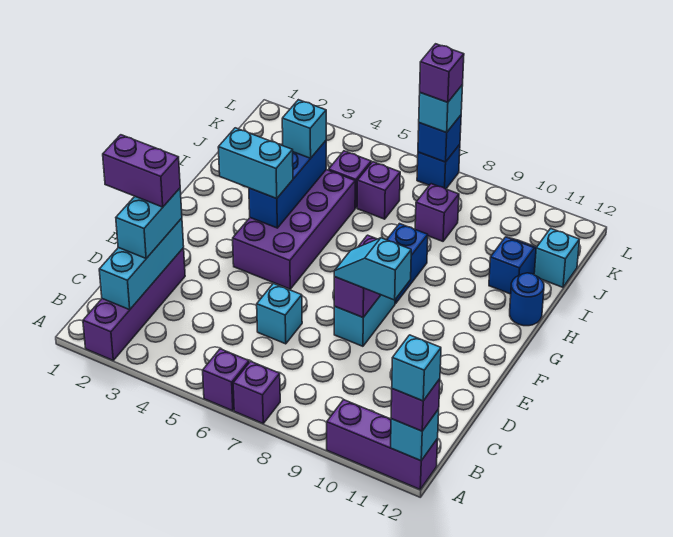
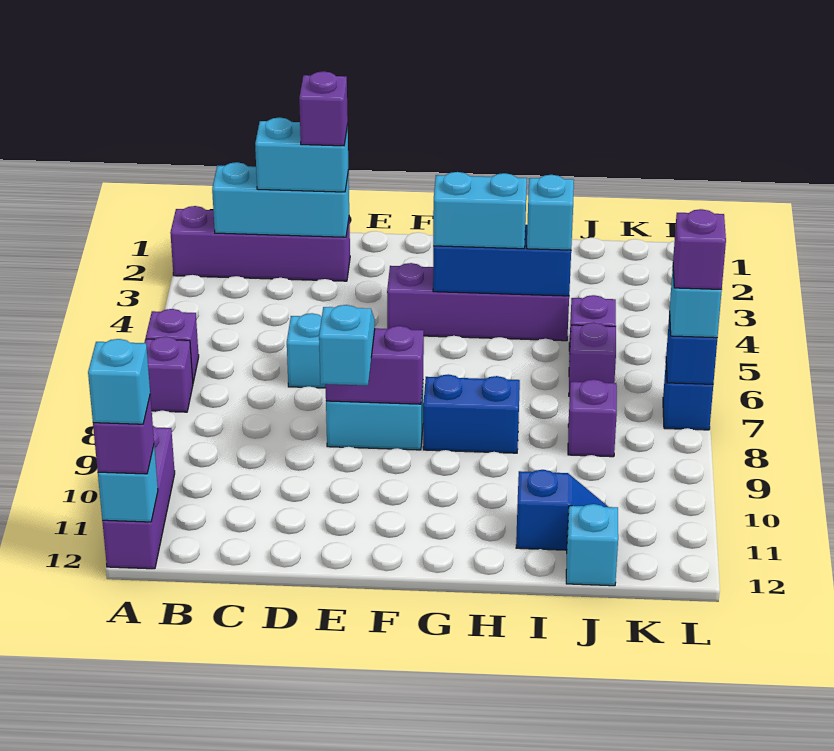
purple brick D1:D2 level 4 -> purple brick D2 level 4
purple brick F4:I5 level 1 -> purple brick F4:I4 level 1
cyan brick G3:G4 level 3 -> cyan brick G4:H4 level 3
blue round brick H12 level 1 -> none

